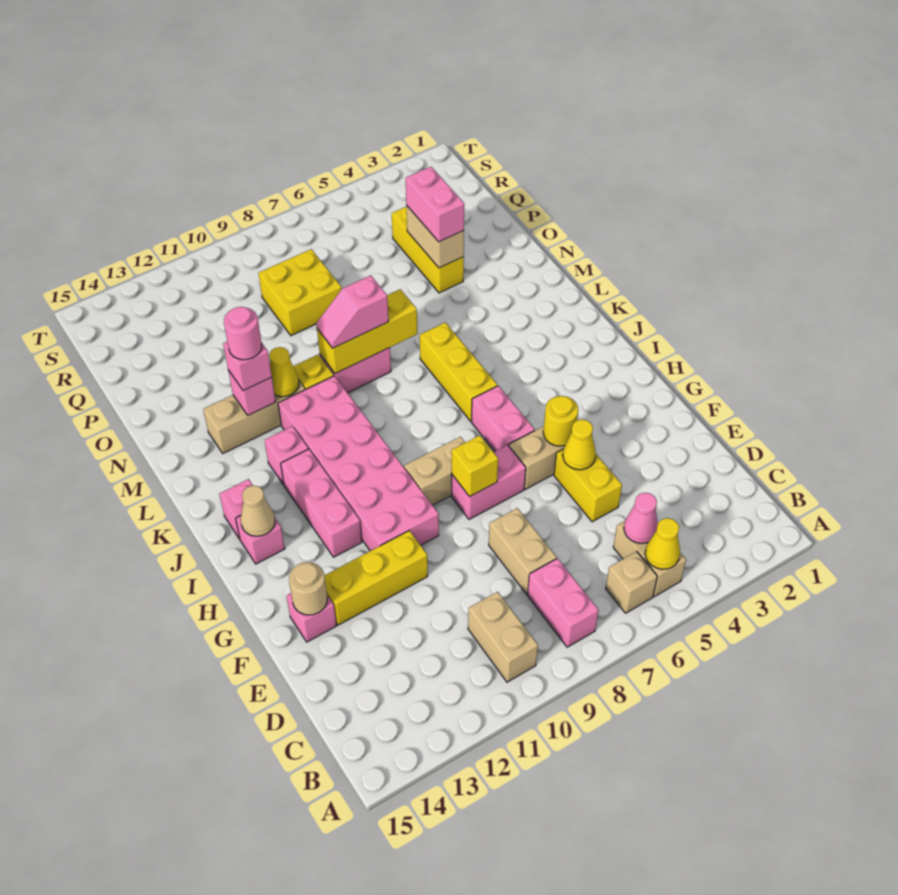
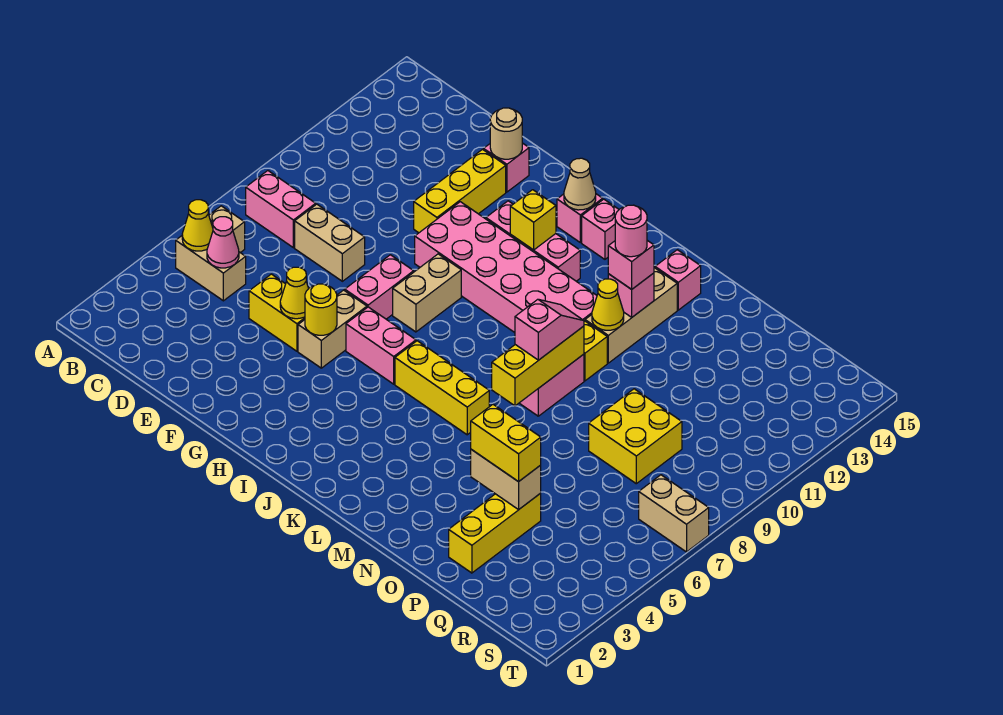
tan brick B10:C10 level 1 -> tan brick S7:T7 level 1
yellow brick G8 level 2 -> yellow brick I12 level 2
pink brick K12 level 1 -> pink brick M14 level 1
yellow brick O4:Q4 level 1 -> yellow brick P2:P4 level 1
pink brick O4:P4 level 3 -> yellow brick O4:P4 level 3

